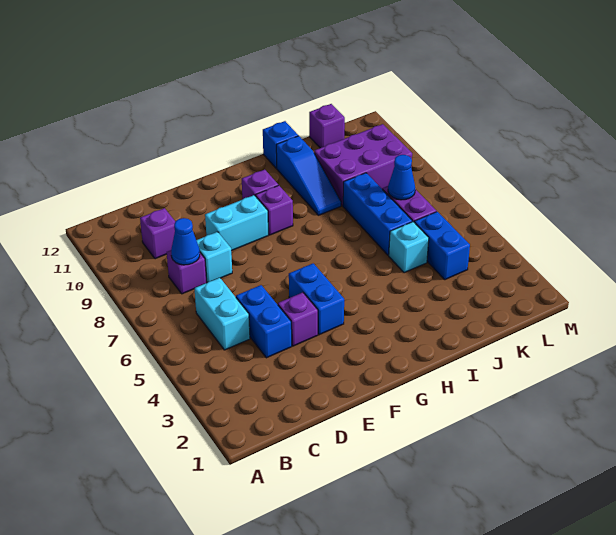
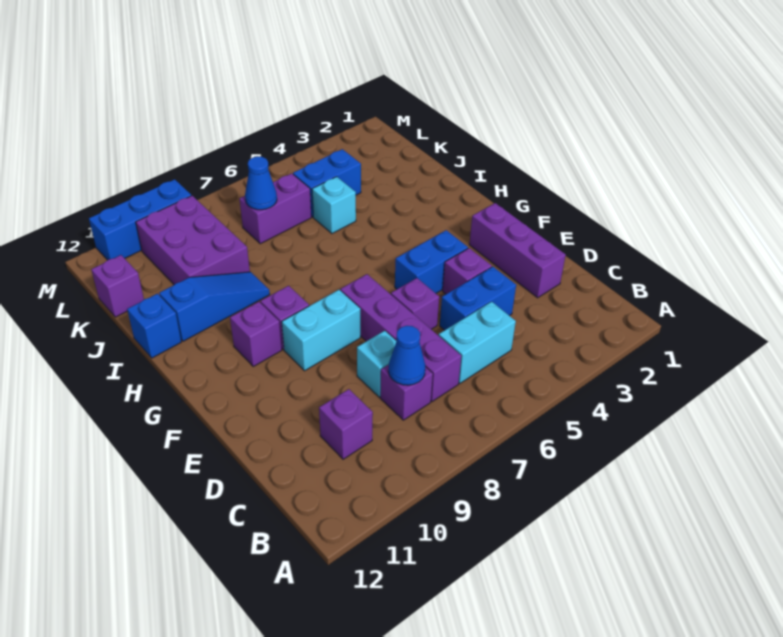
none -> purple brick C7:F7 level 1
none -> purple brick D2:F2 level 1
none -> purple brick E6 level 1
cyan brick E9:F9 level 1 -> cyan brick F8:F9 level 1
blue brick J6:J8 level 1 -> blue brick M9:M11 level 1

